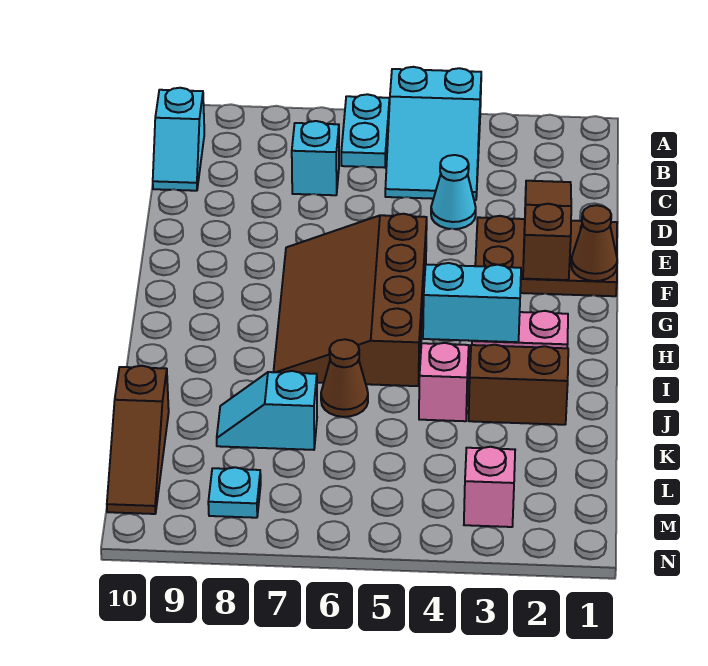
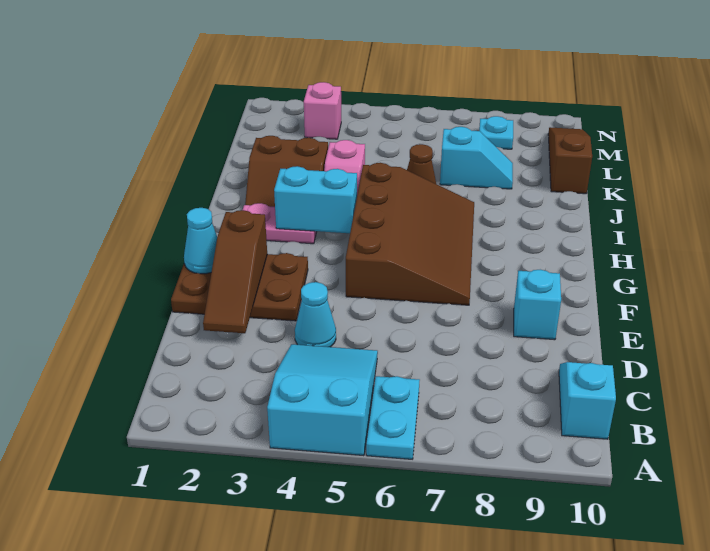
cyan brick C7 level 1 -> cyan brick E9 level 1
brown cone F1 level 2 -> cyan cone F1 level 2

